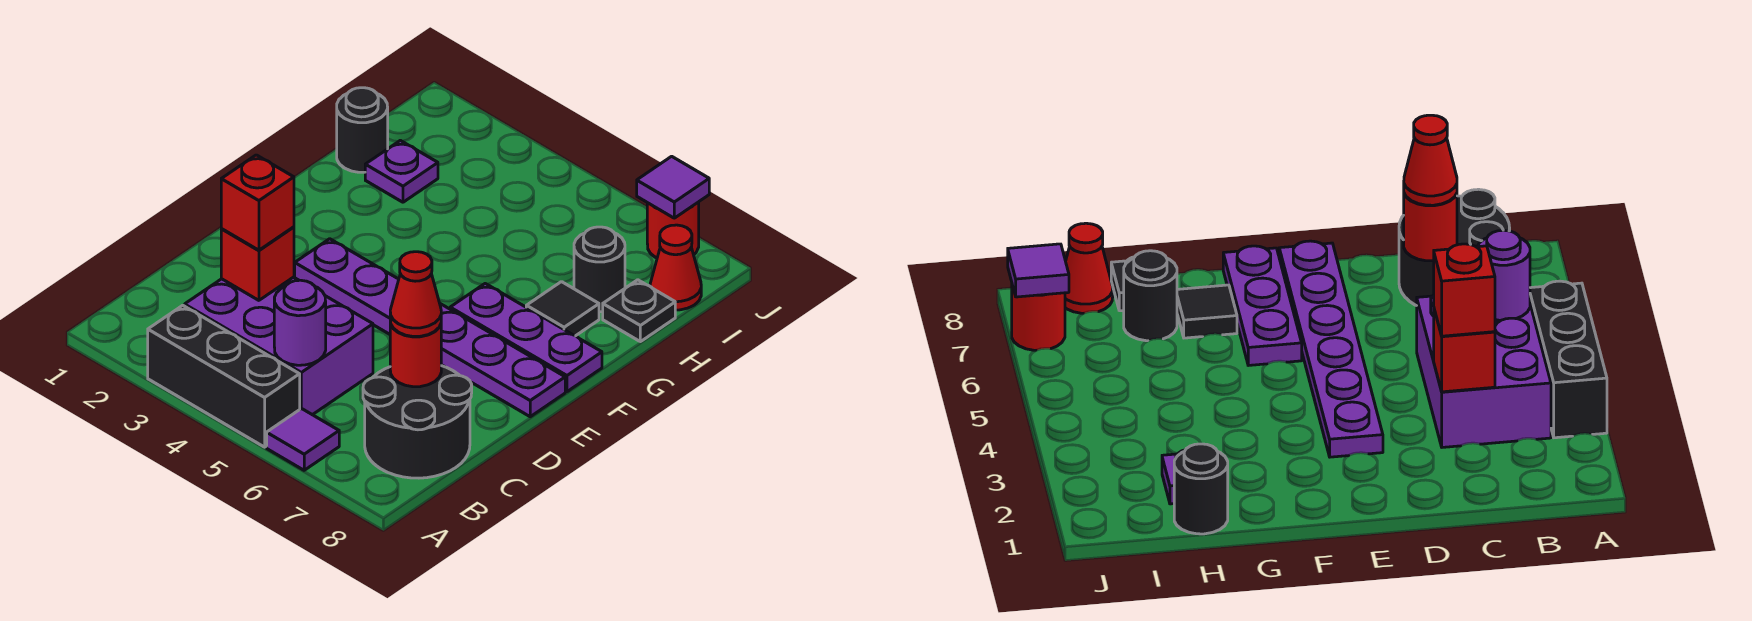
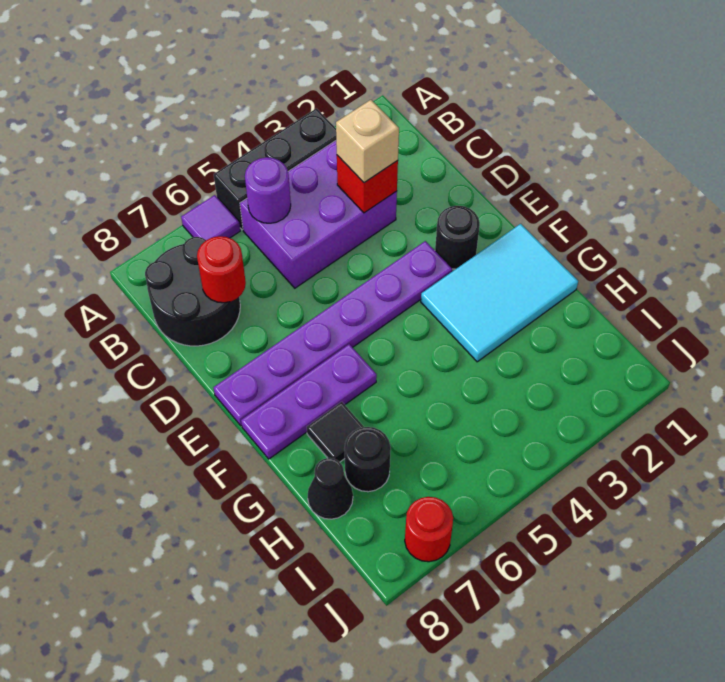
red brick C3 level 3 -> tan brick C3 level 3
red cone C7 level 3 -> none
none -> cyan tile F1:G3 level 1
black round brick H1 level 1 -> black round brick E2 level 1
purple plate H2 level 1 -> none
black plate H8 level 1 -> black cone H8 level 1
red cone I8 level 1 -> none
purple tile J7 level 2 -> none

